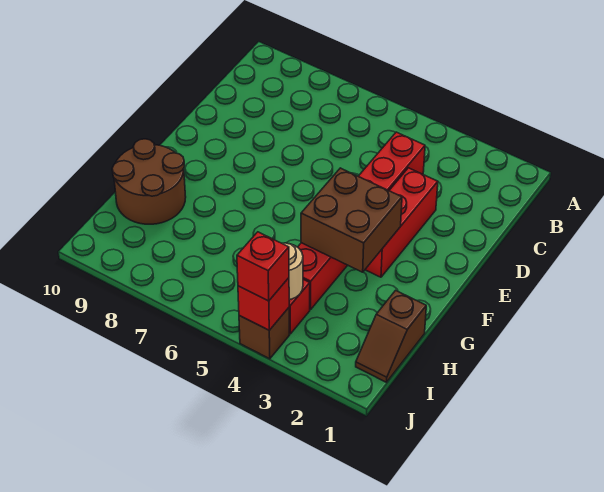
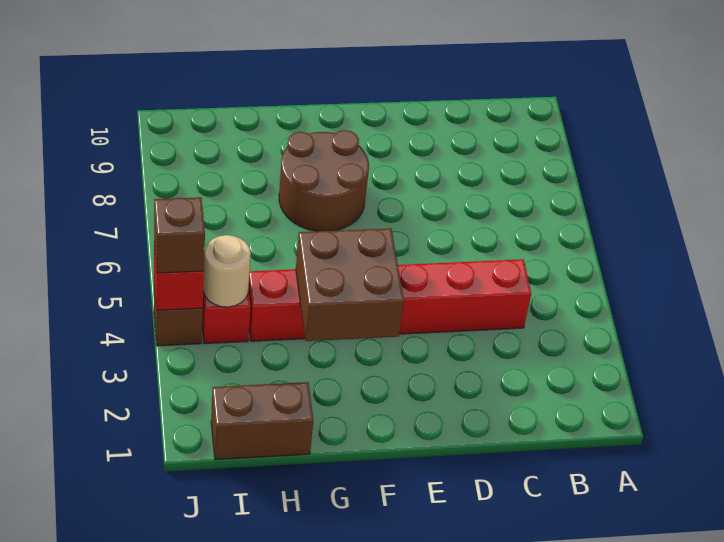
red brick D3:F3 level 1 -> none
brown round brick G9:H10 level 1 -> brown round brick F7:G8 level 1
brown slope H1:I1 level 1 top H -> brown brick H1:I1 level 1
red brick J4 level 3 -> brown brick J4 level 3

